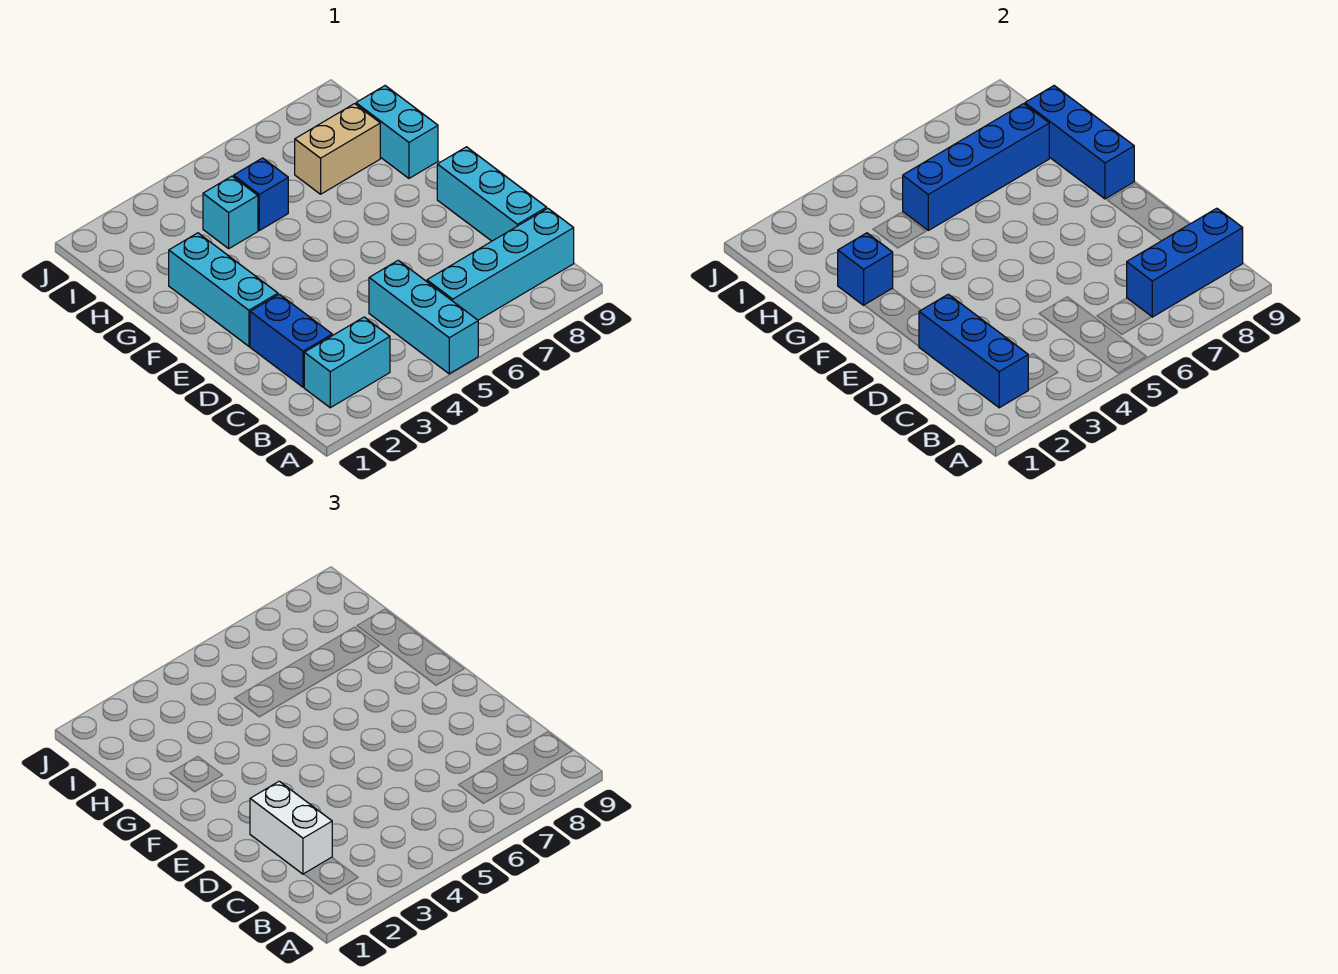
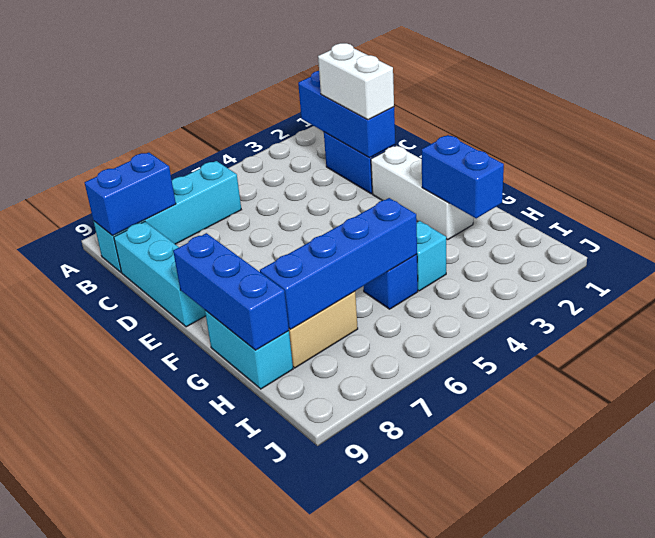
cyan brick A5:C5 level 1 -> none
cyan brick B2:B3 level 1 -> none
blue brick B7:B9 level 2 -> blue brick B8:B9 level 2
cyan brick E2:G2 level 1 -> white brick E2:G2 level 1
blue brick G2 level 2 -> blue brick G2:H2 level 2

